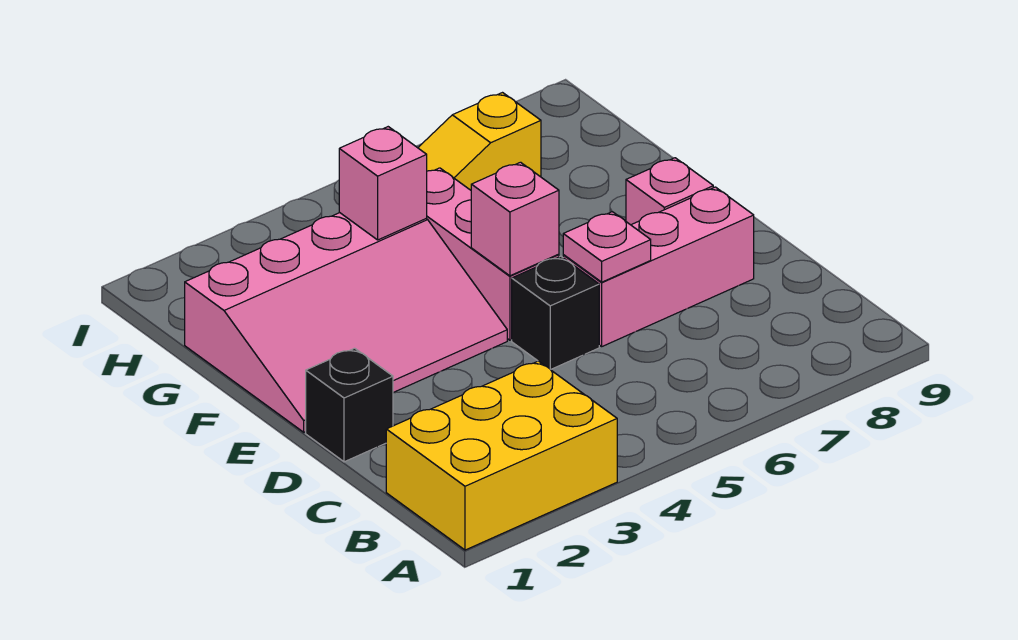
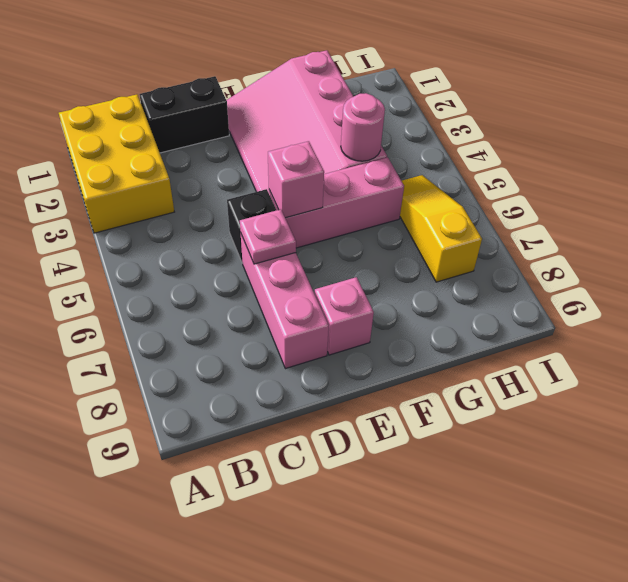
black brick D1 level 1 -> black brick C1:D1 level 1
pink brick G4 level 2 -> pink round brick G4 level 2

